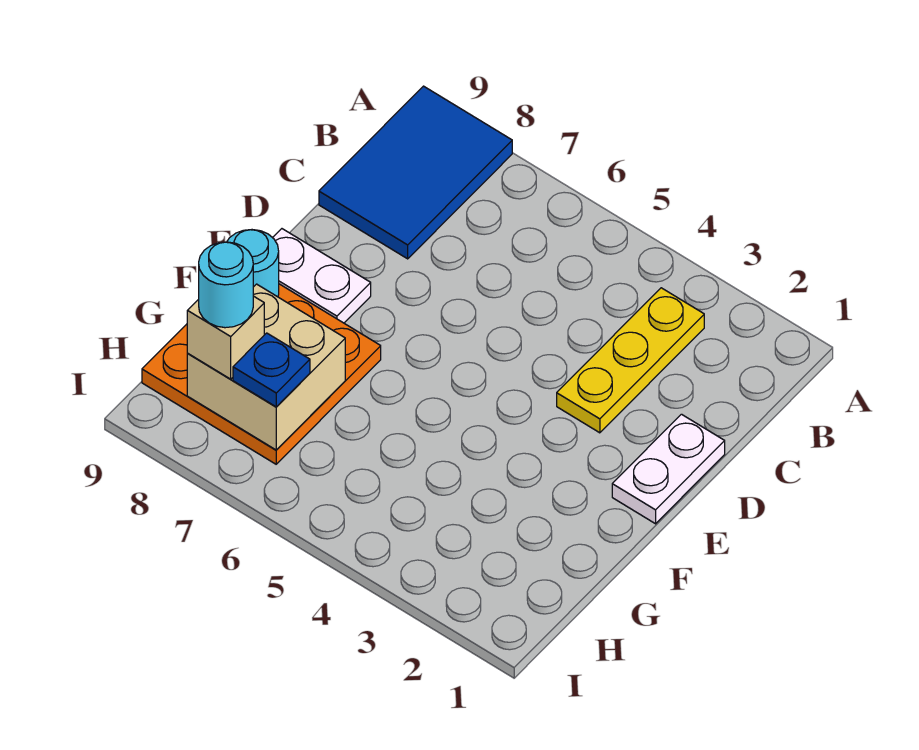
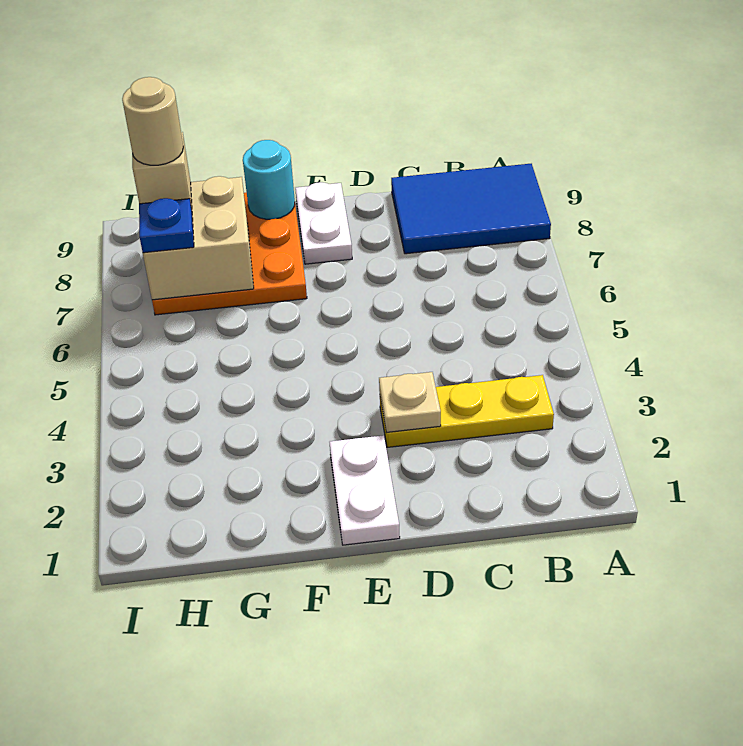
white plate D1:E1 level 1 -> white plate E1:E2 level 1
none -> tan plate D3 level 2
cyan round brick H8 level 4 -> tan round brick H8 level 4

